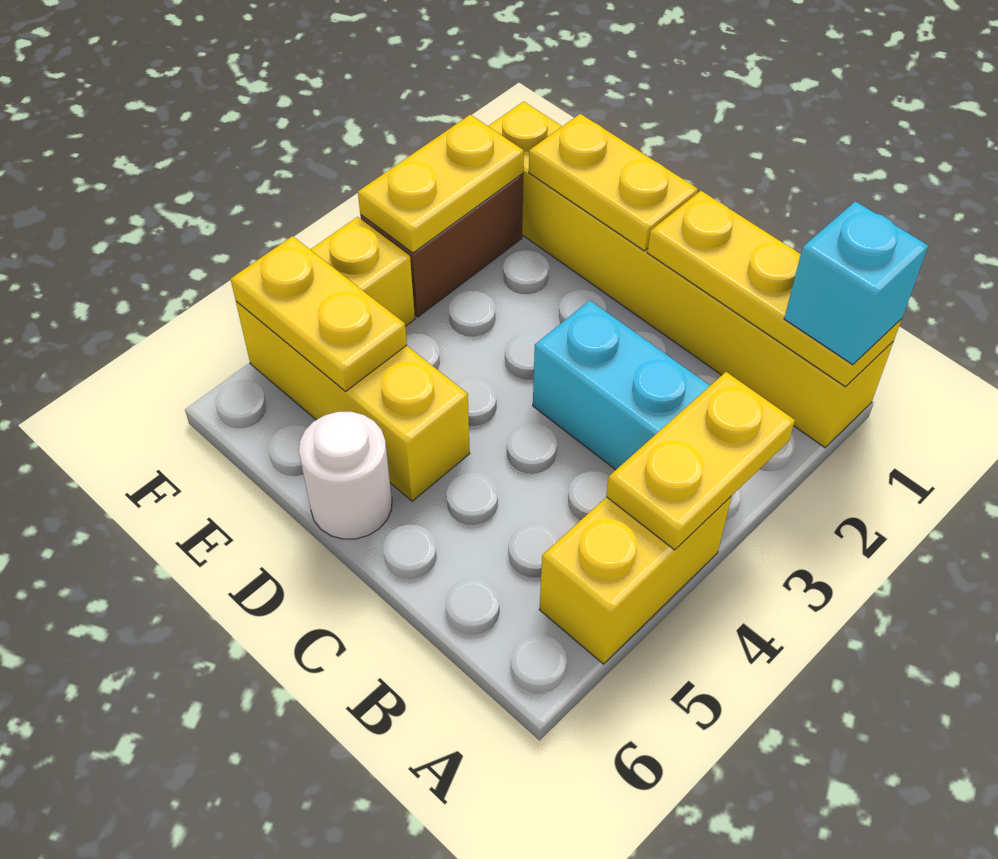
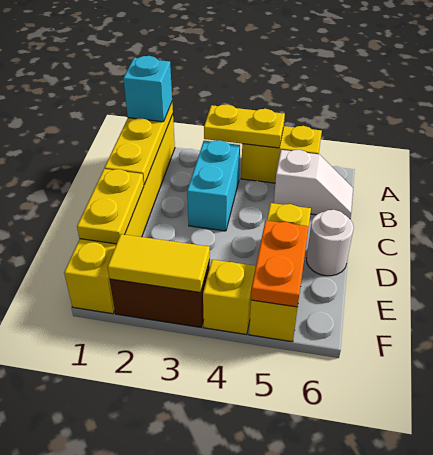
none -> white slope B5:B6 level 1 top 5
yellow plate E5:F5 level 2 -> orange plate E5:F5 level 2
yellow plate F2:F3 level 2 -> yellow tile F2:F3 level 2

